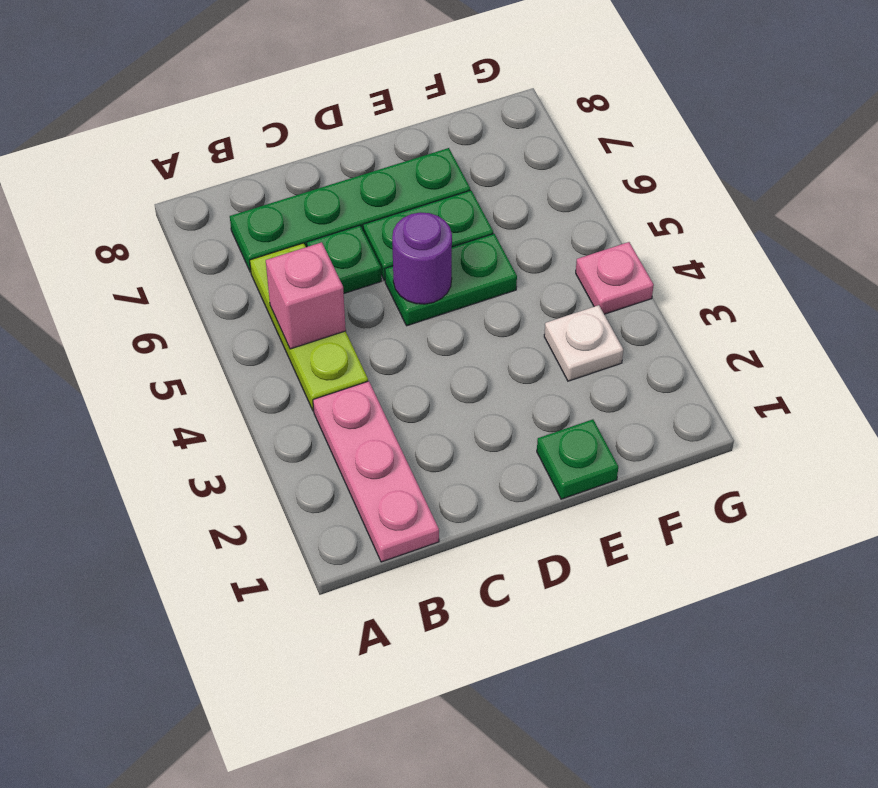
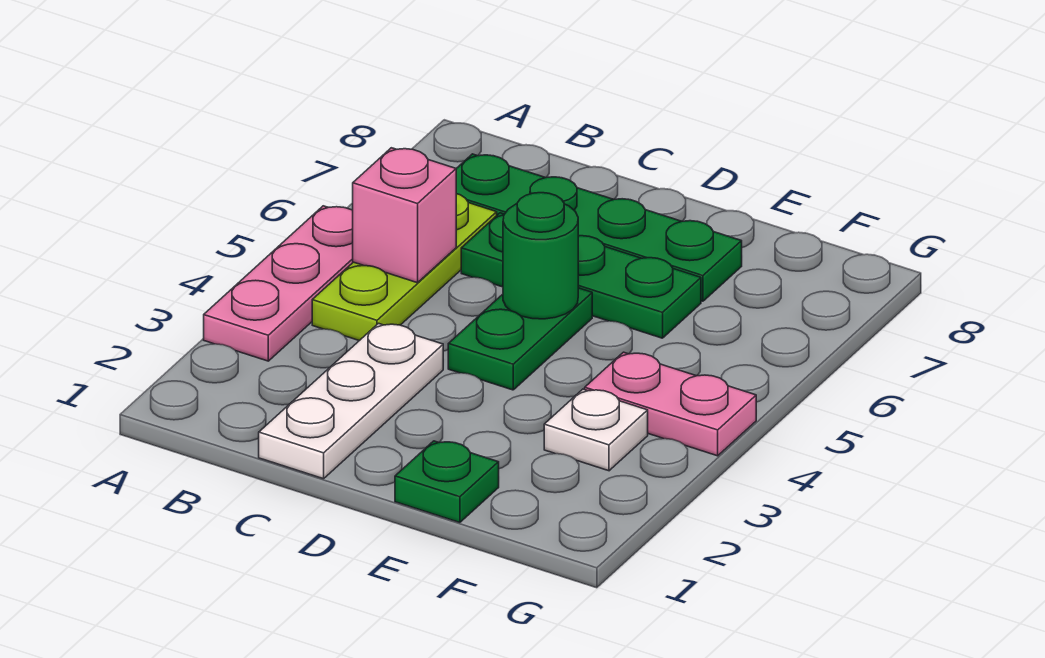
pink plate B1:B3 level 1 -> pink plate A3:A5 level 1
none -> white plate C1:C3 level 1
green plate D5:E5 level 1 -> green plate D4:D5 level 1
purple round brick D5 level 2 -> green round brick D5 level 2
pink plate G4 level 1 -> pink plate F4:G4 level 1

